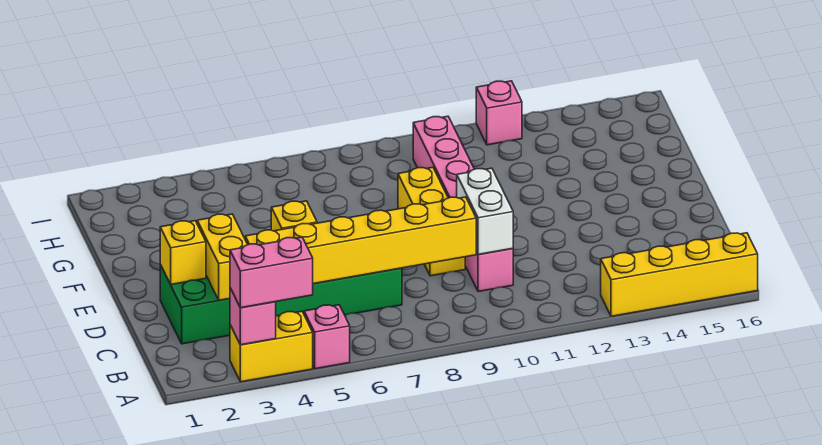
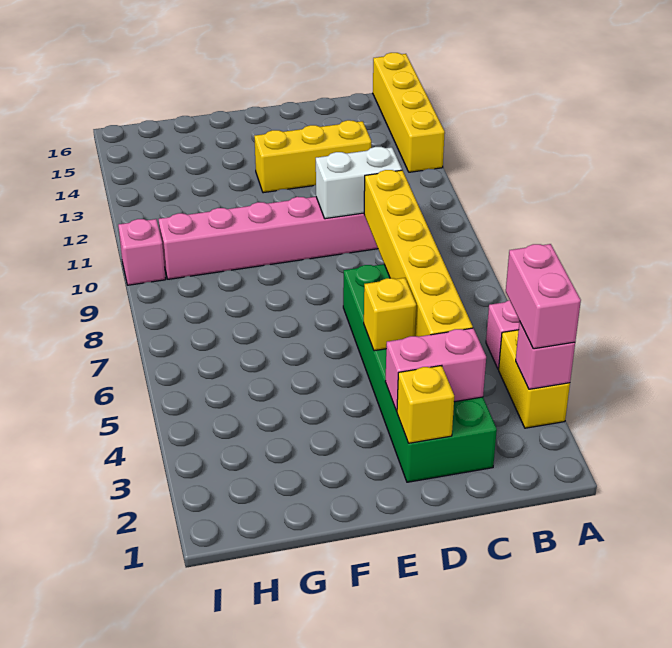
yellow brick C3:D3 level 2 -> pink brick C3:D3 level 2
yellow brick D9:F9 level 1 -> yellow brick C13:E13 level 1
pink brick I12 level 1 -> pink brick I10 level 1

